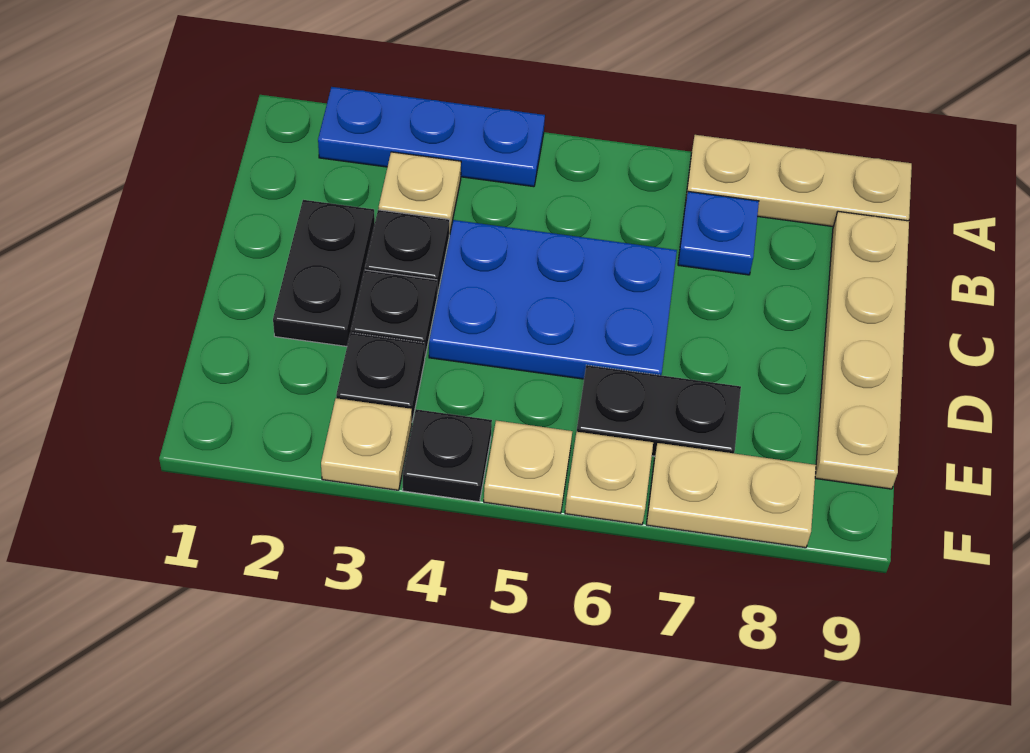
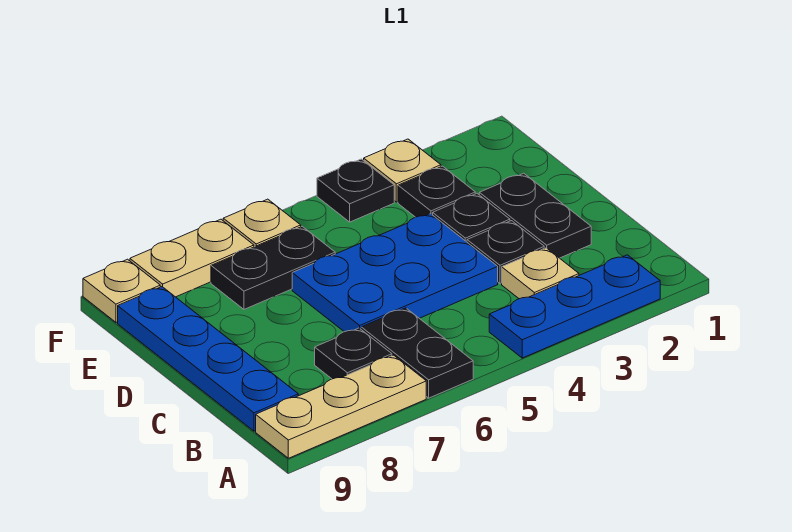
none -> black plate A6:B6 level 1
blue plate B7 level 1 -> black plate B7 level 1
tan plate B9:E9 level 1 -> blue plate B9:E9 level 1
tan plate F5 level 1 -> tan plate F9 level 1

